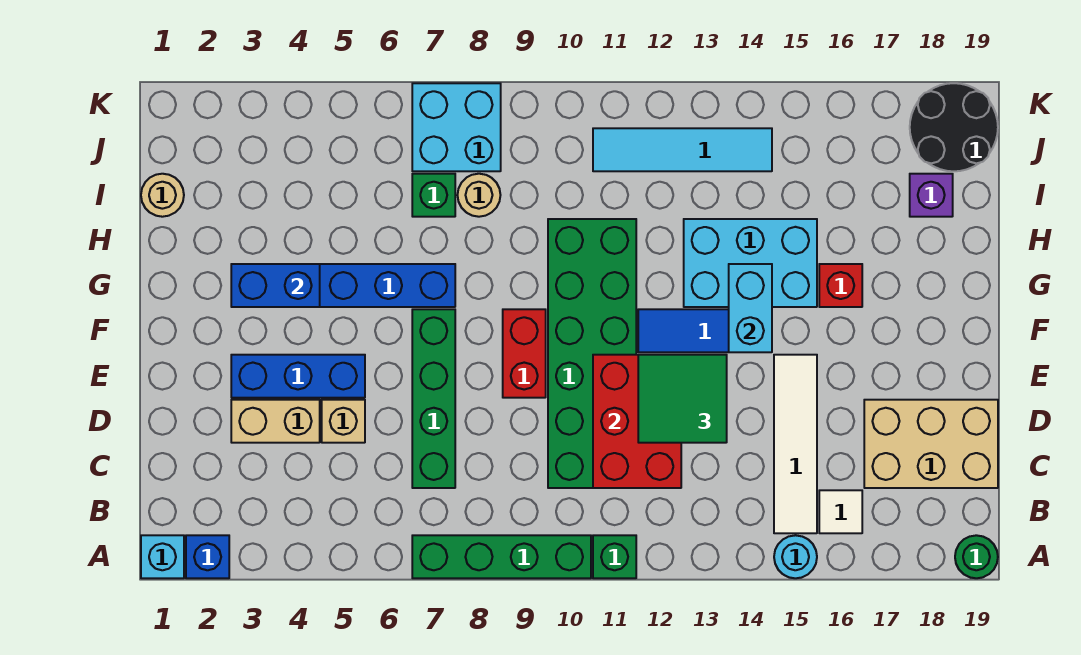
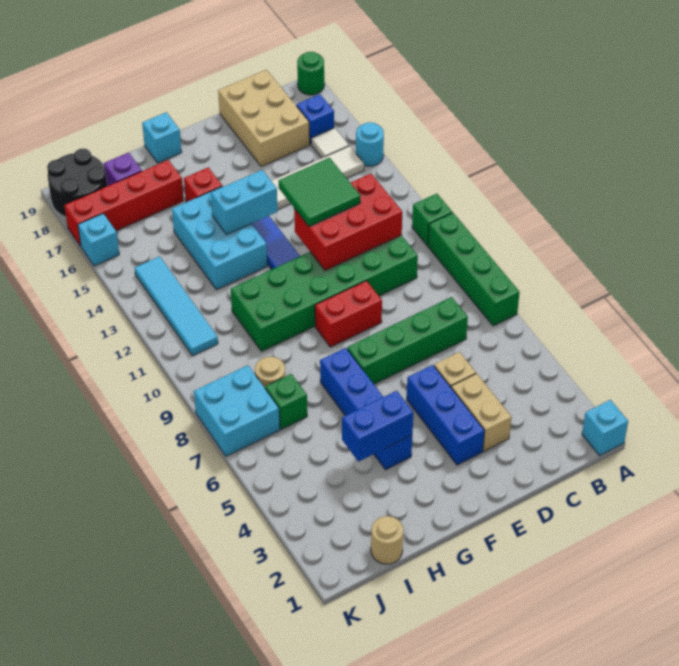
blue brick A2 level 1 -> blue brick B17 level 1
blue brick G3:G4 level 2 -> blue brick G4:H4 level 2
none -> cyan brick G19 level 1
none -> red brick H17:K17 level 1
none -> cyan brick K16 level 1

